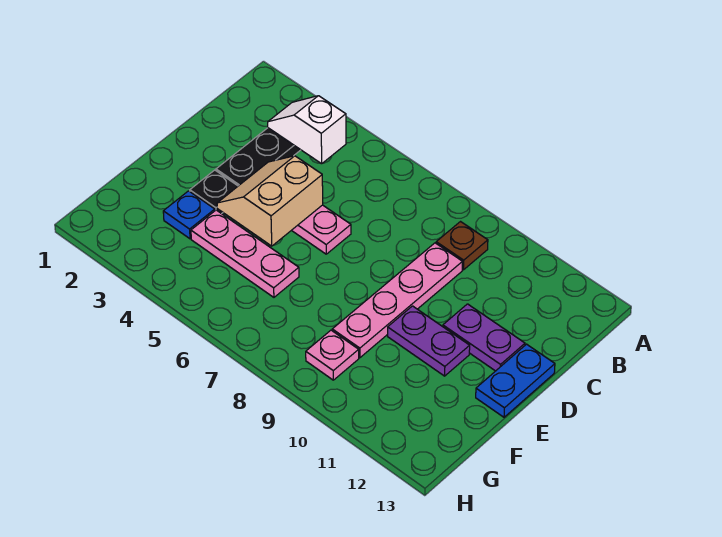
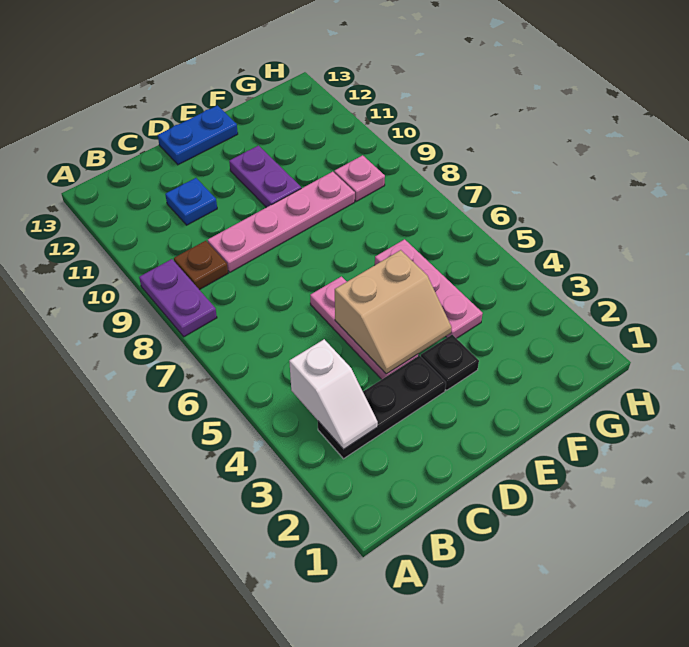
purple plate D11:D12 level 1 -> purple plate A8:A9 level 1
blue plate F3 level 1 -> blue plate C11 level 1

